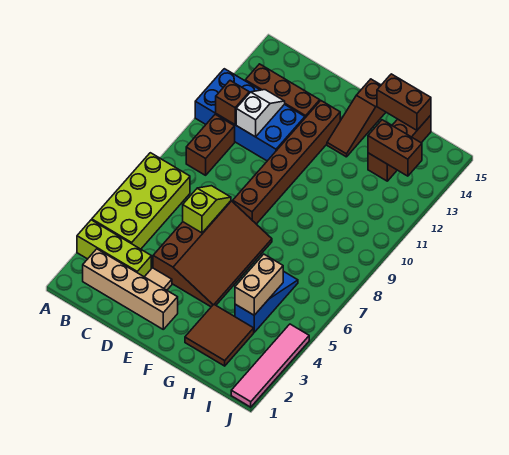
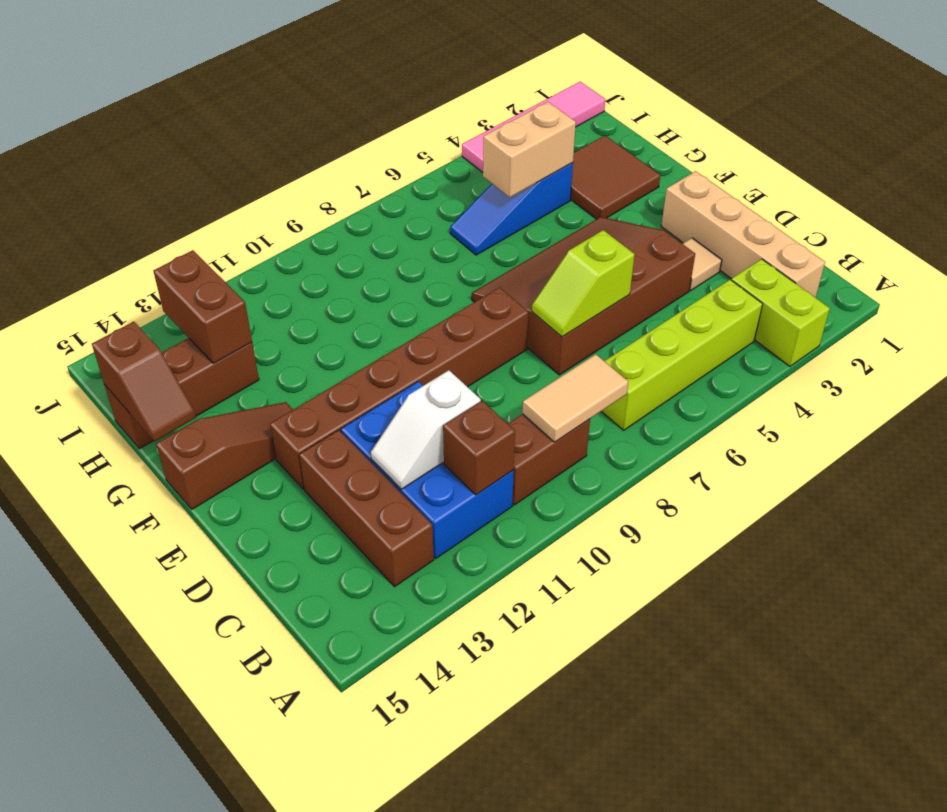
lime brick A3:C3 level 1 -> lime brick A3:B3 level 1
lime brick A4:B7 level 1 -> lime brick B4:B7 level 1
blue brick A11:D12 level 1 -> blue brick B11:D12 level 1
none -> tan tile B8:B9 level 2
brown brick G15:H15 level 2 -> brown slope G15:H15 level 2 top H

